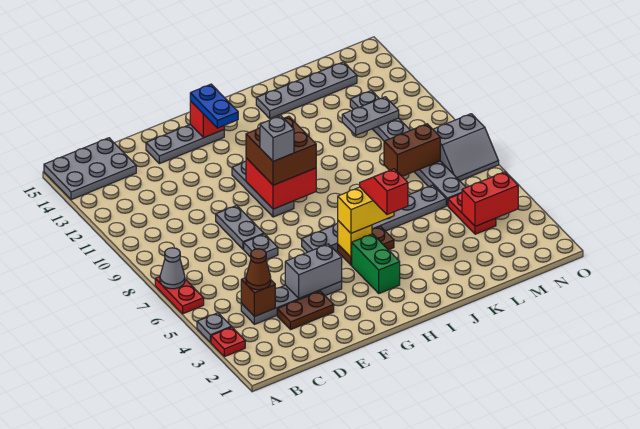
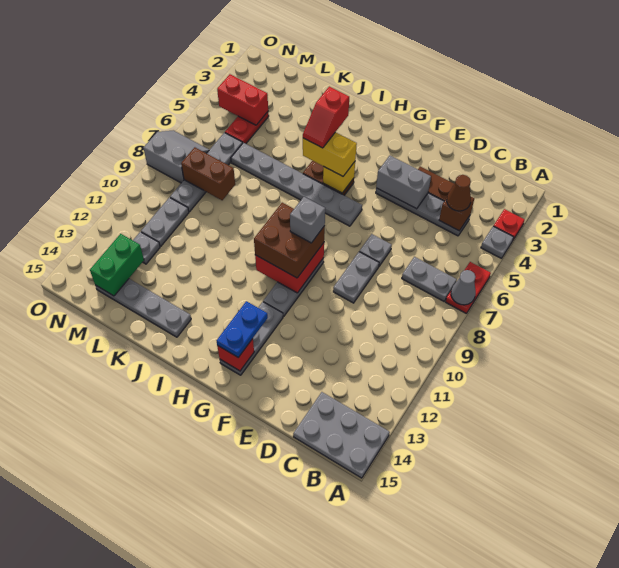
grey plate E14:G14 level 1 -> grey plate G12:G14 level 1
green brick H3:H4 level 1 -> green brick M13:M14 level 2
grey plate L11:M11 level 2 -> grey plate B7:C7 level 1

